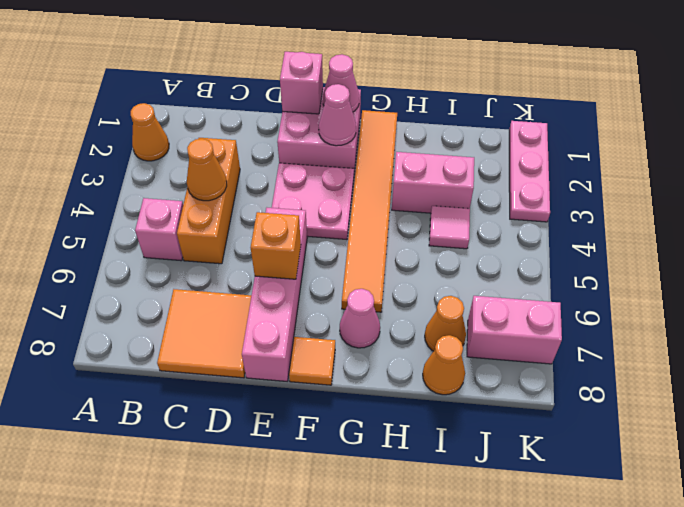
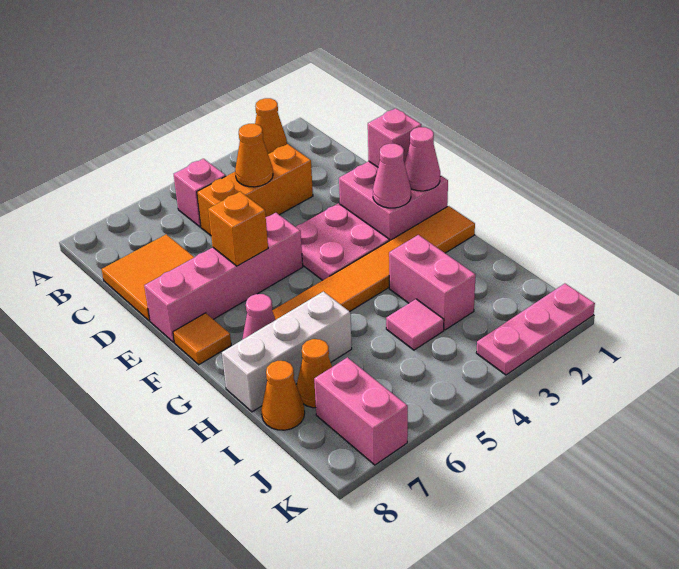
none -> white brick H6:H8 level 1

